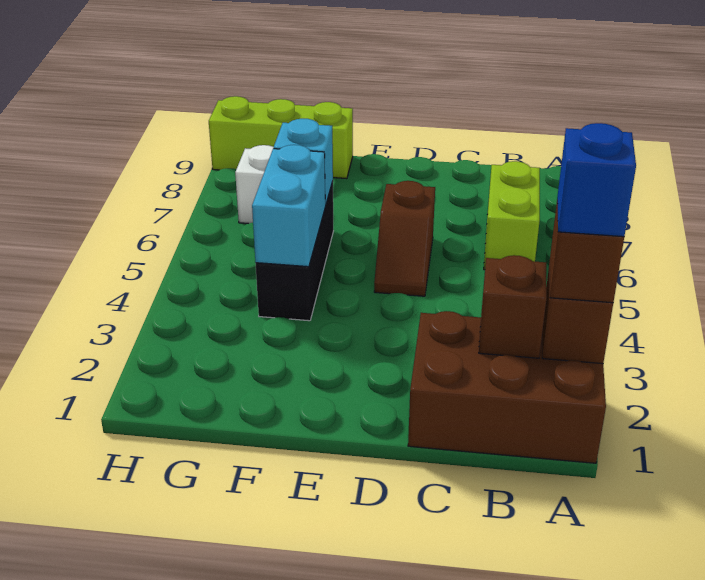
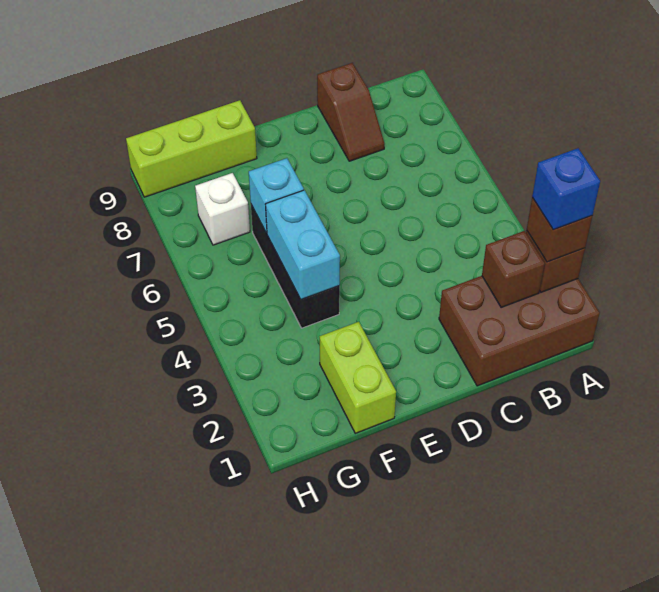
lime brick B6:B7 level 1 -> lime brick F1:F2 level 1
brown slope D5:D6 level 1 top 6 -> brown slope C8:C9 level 1 top 9

